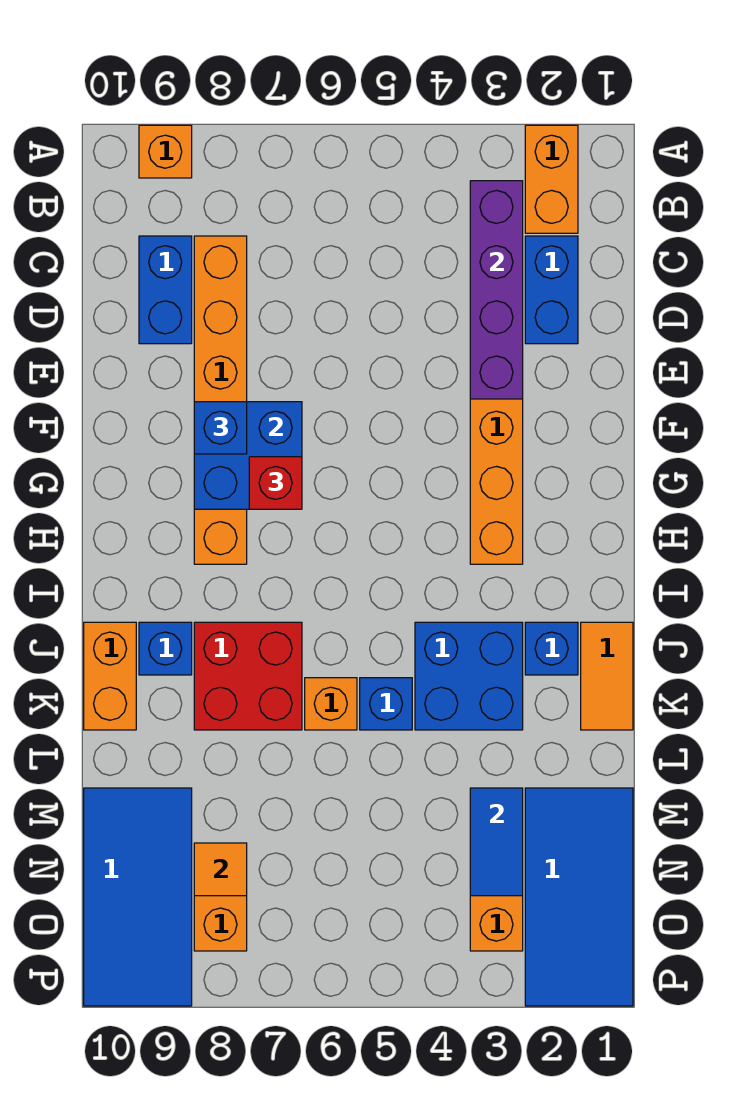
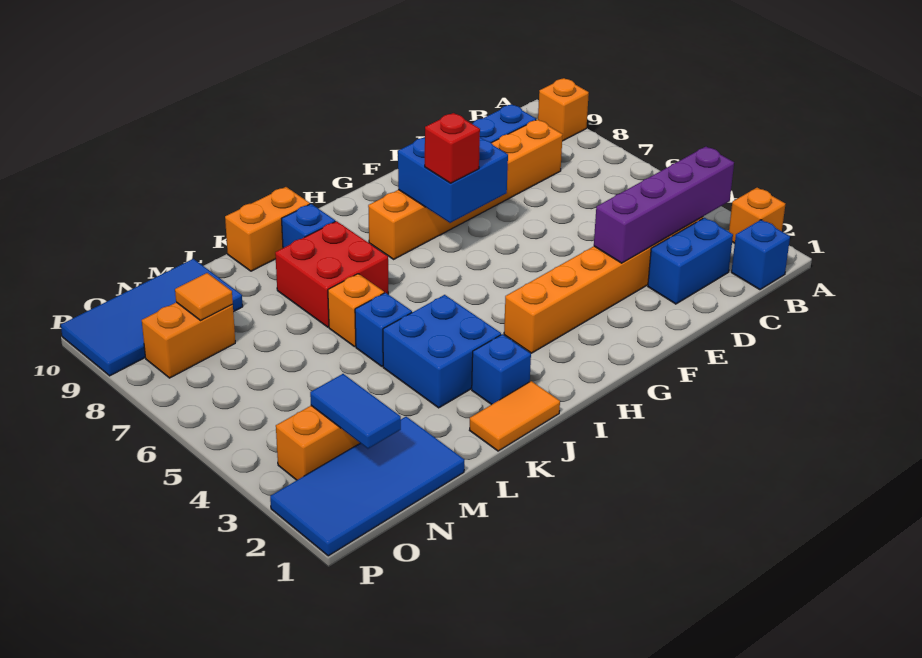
orange brick A2:B2 level 1 -> orange brick A2 level 1
blue brick F8 level 3 -> blue brick B1 level 1
blue tile M3:N3 level 2 -> blue tile N2:N3 level 2

